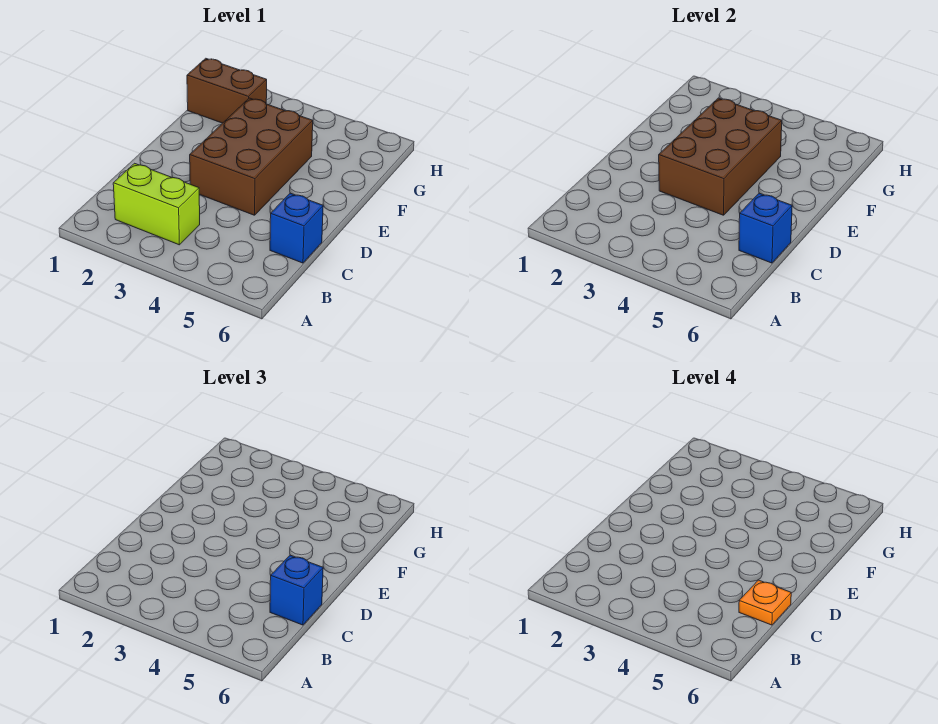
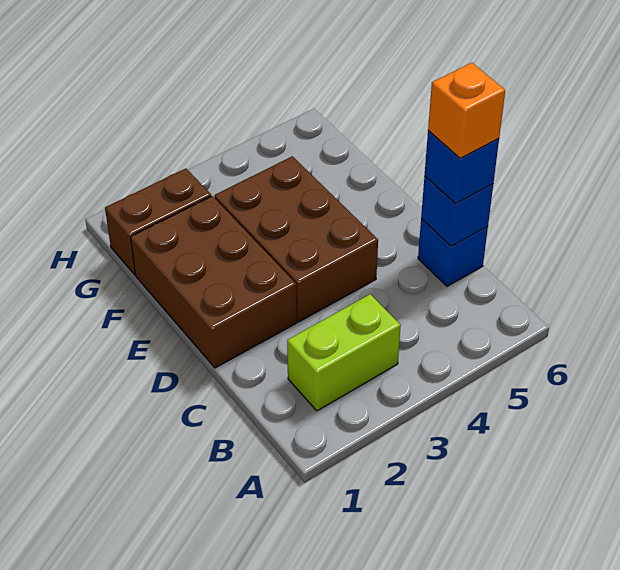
orange plate C6 level 4 -> orange brick C6 level 4
brown brick D3:F4 level 2 -> brown brick D1:F2 level 1

